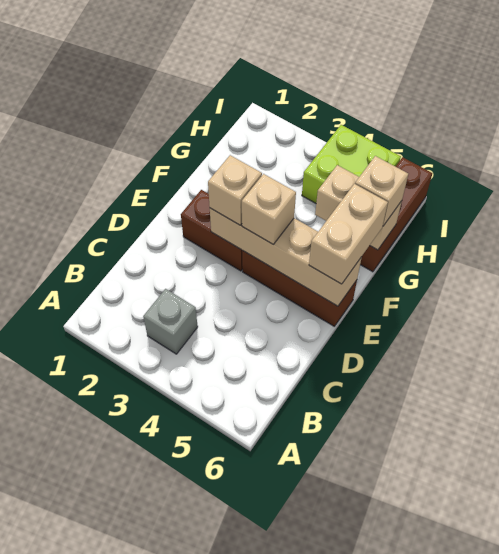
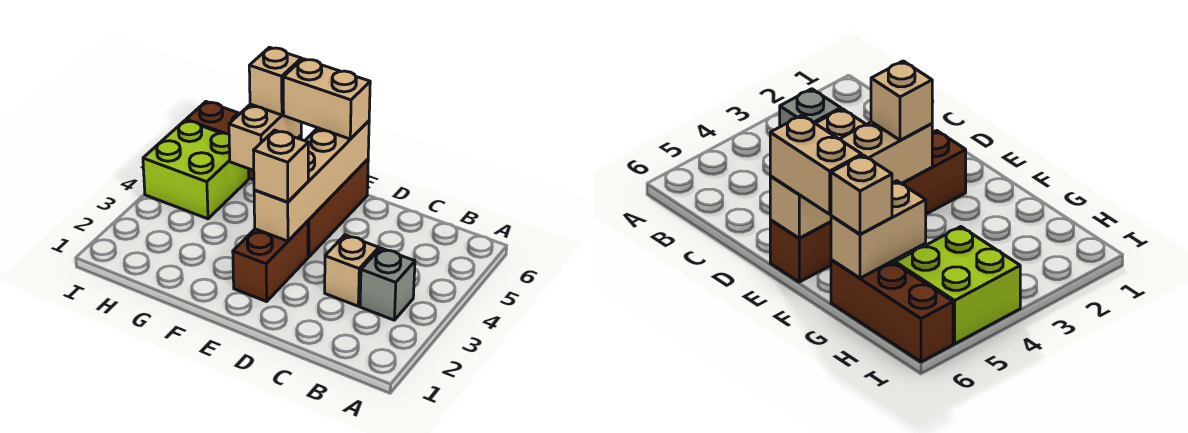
tan brick E4 level 3 -> tan brick C3 level 1

